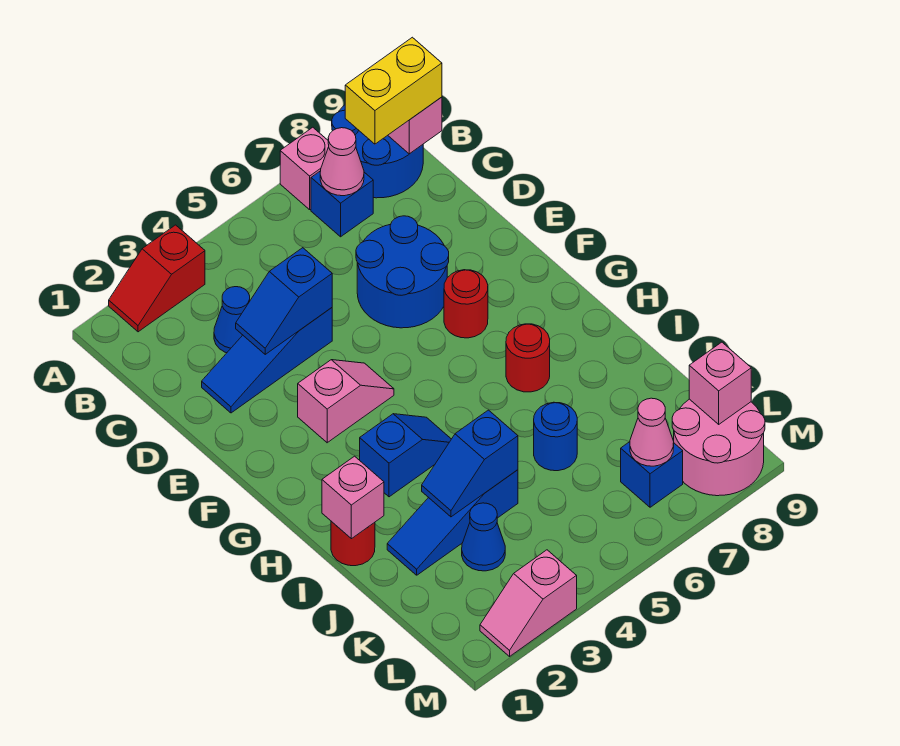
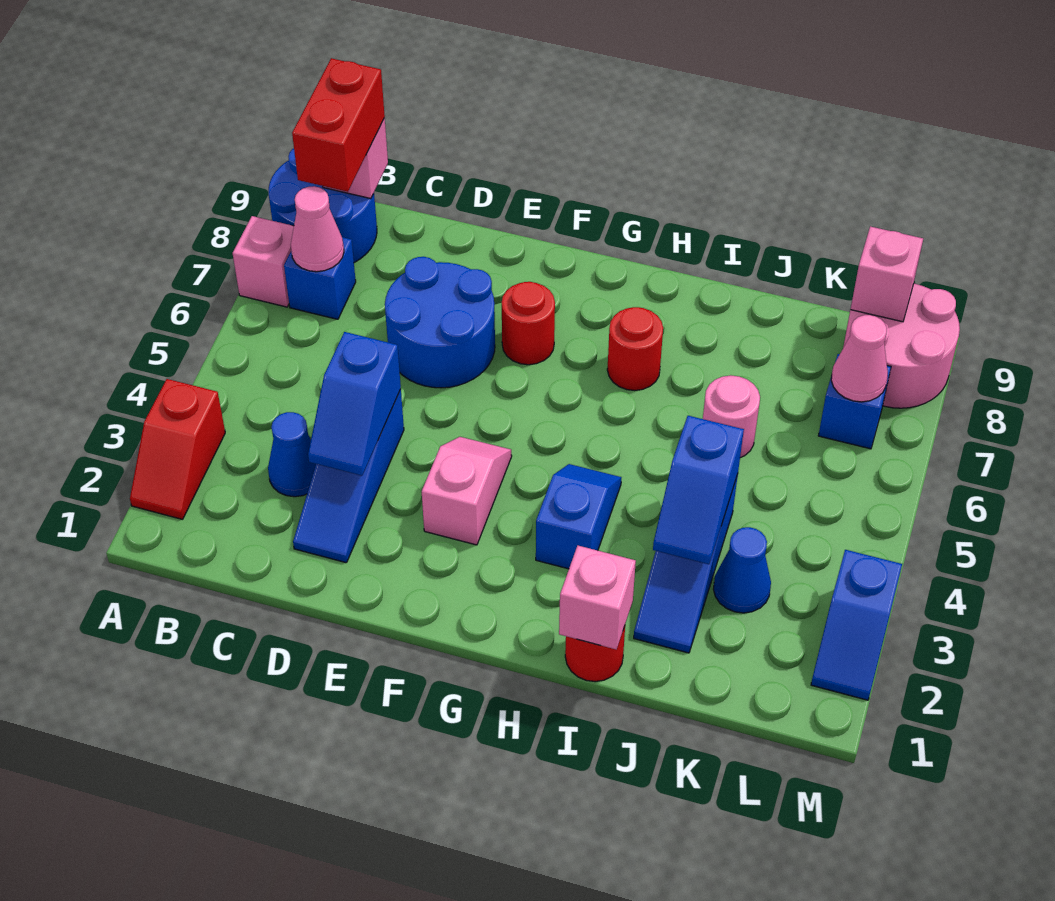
yellow brick B8:B9 level 3 -> red brick B8:B9 level 3
blue round brick J6 level 1 -> pink round brick J6 level 1
pink slope M2:M3 level 1 top 3 -> blue slope M2:M3 level 1 top 3

